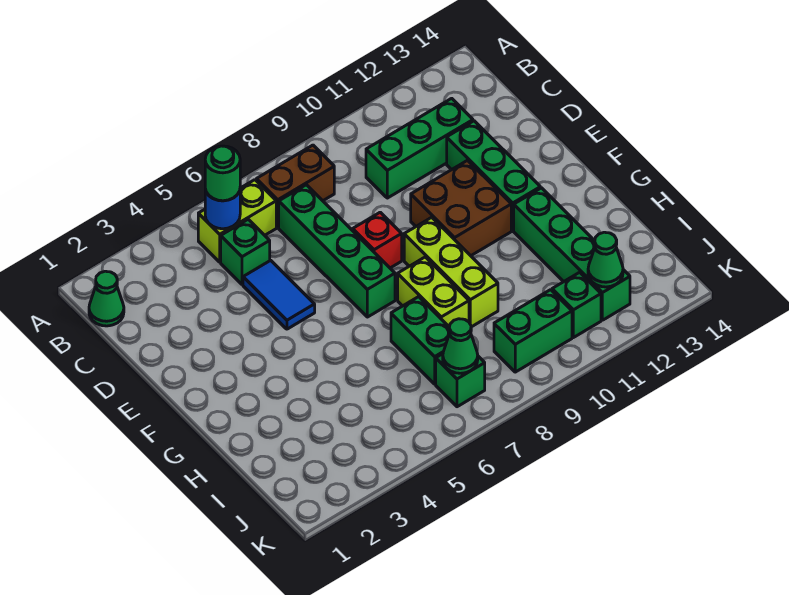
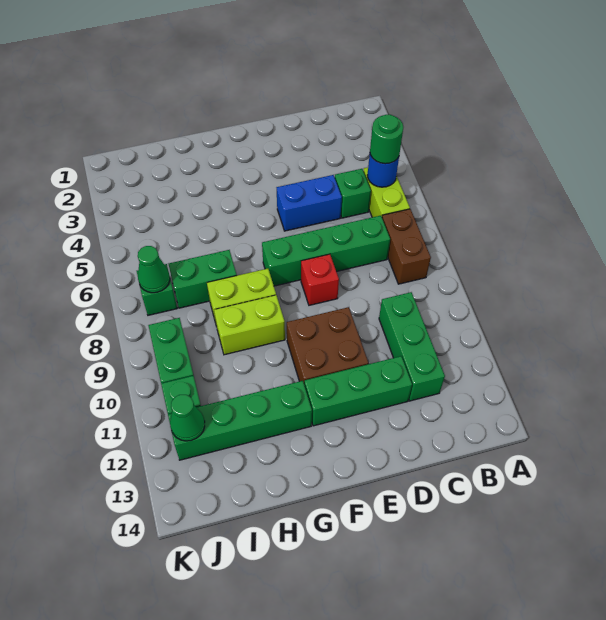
green cone B1 level 1 -> none
blue tile D5:E5 level 1 -> blue brick D5:E5 level 1
lime brick F9:H9 level 1 -> lime brick G9:H9 level 1

